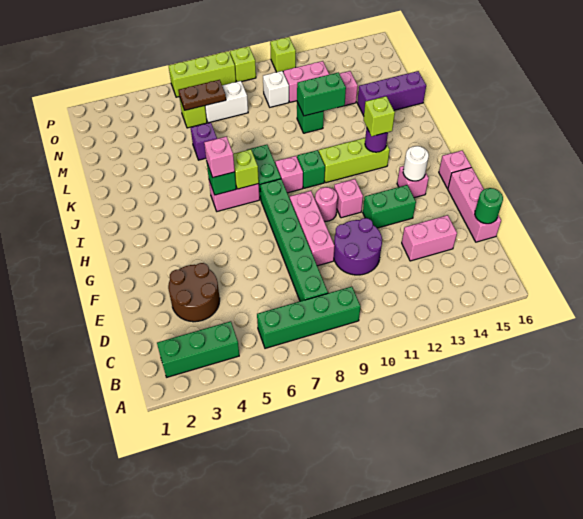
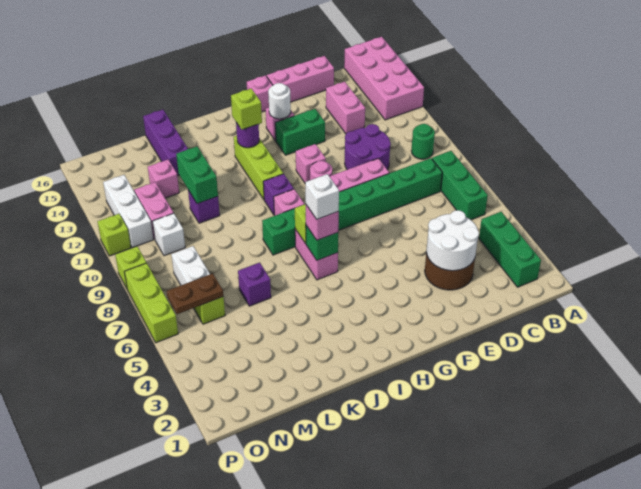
none -> pink brick A13:B16 level 1
green brick B6:B9 level 1 -> green brick B6:B8 level 1
none -> white round brick D3:E4 level 2
green round brick D16 level 2 -> green round brick B10 level 1
green brick F12:F13 level 1 -> green brick F13:G13 level 1
none -> white brick I6 level 4
green brick I10 level 1 -> purple brick I10 level 1
green brick L11 level 1 -> purple brick L11 level 1
brown plate N6:N7 level 2 -> brown plate N6:O6 level 2
none -> white brick O11:O13 level 1

